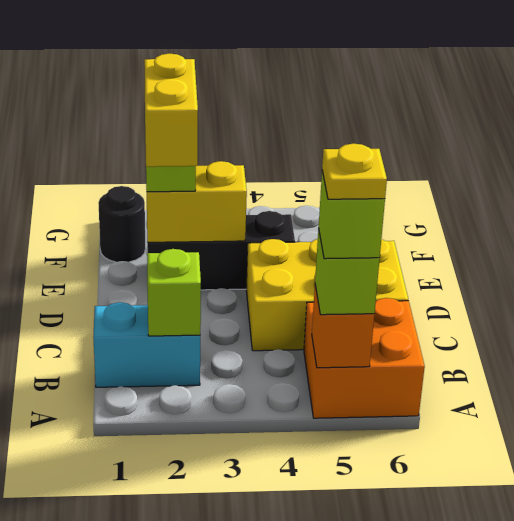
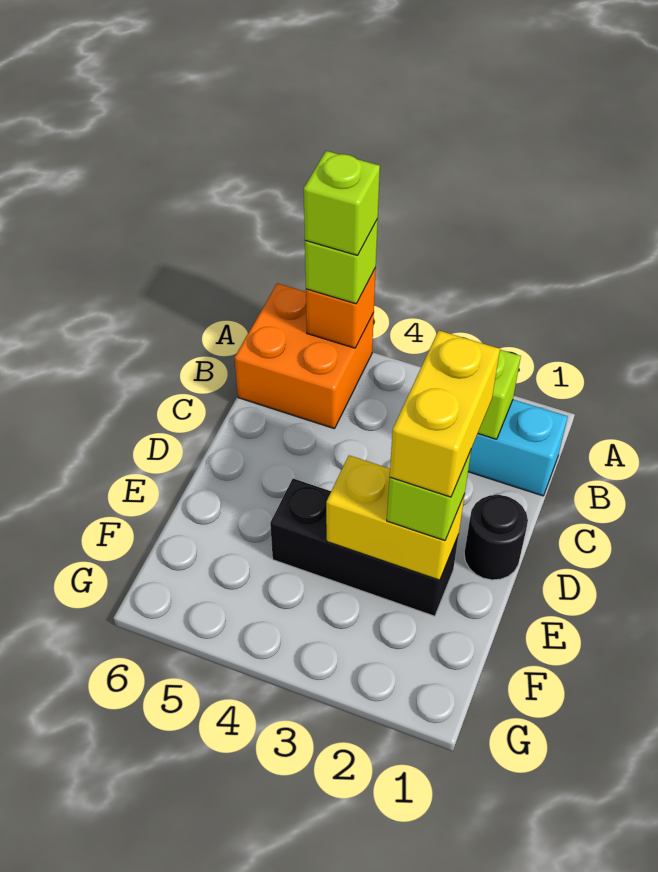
yellow plate A5 level 5 -> none
yellow brick C4:D6 level 1 -> none
black round brick F1 level 1 -> black round brick D1 level 1

